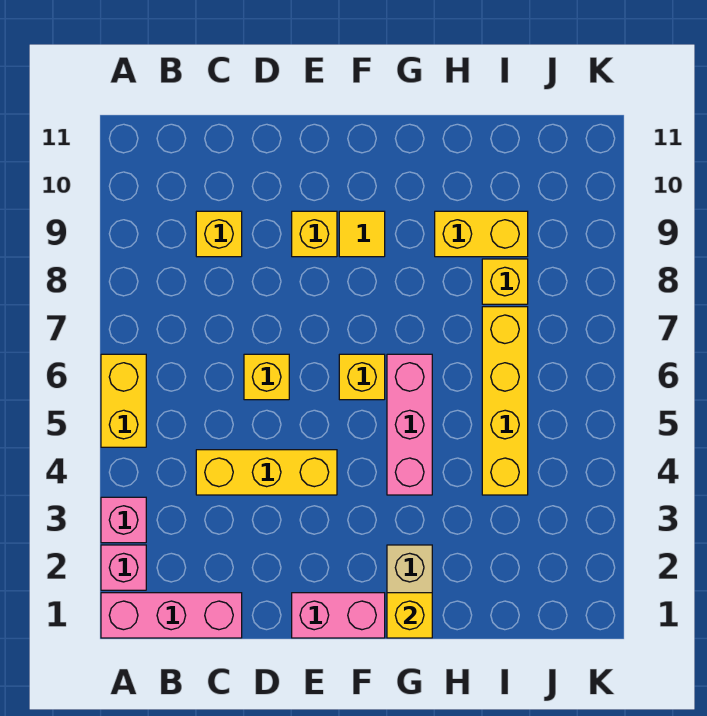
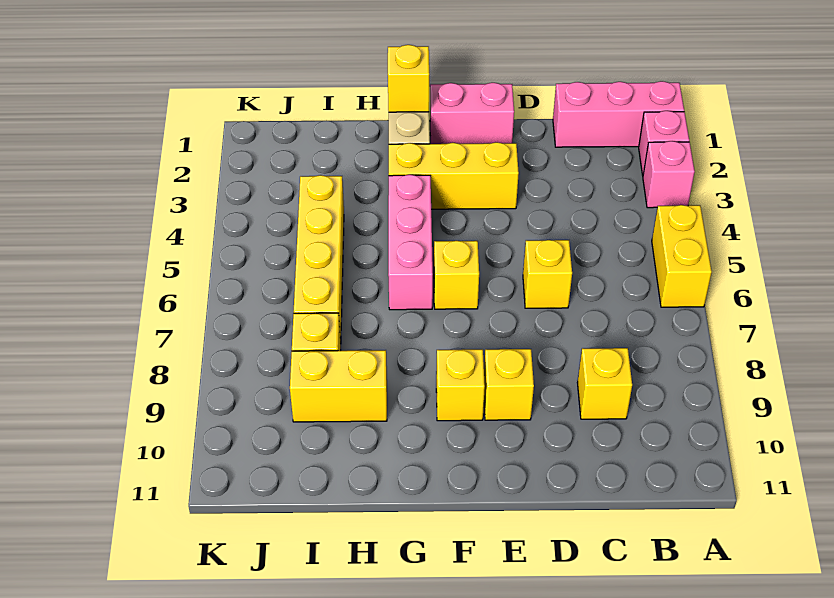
yellow brick C4:E4 level 1 -> yellow brick E3:G3 level 1
yellow tile F9 level 1 -> yellow brick F9 level 1

